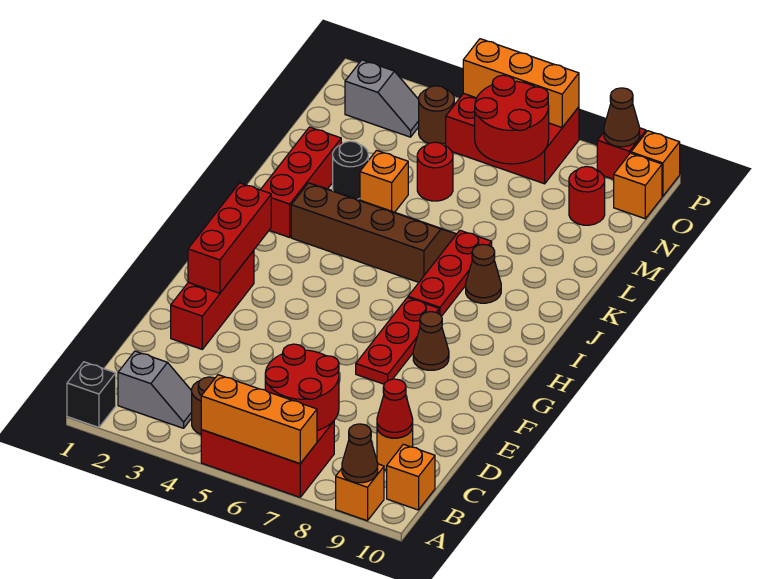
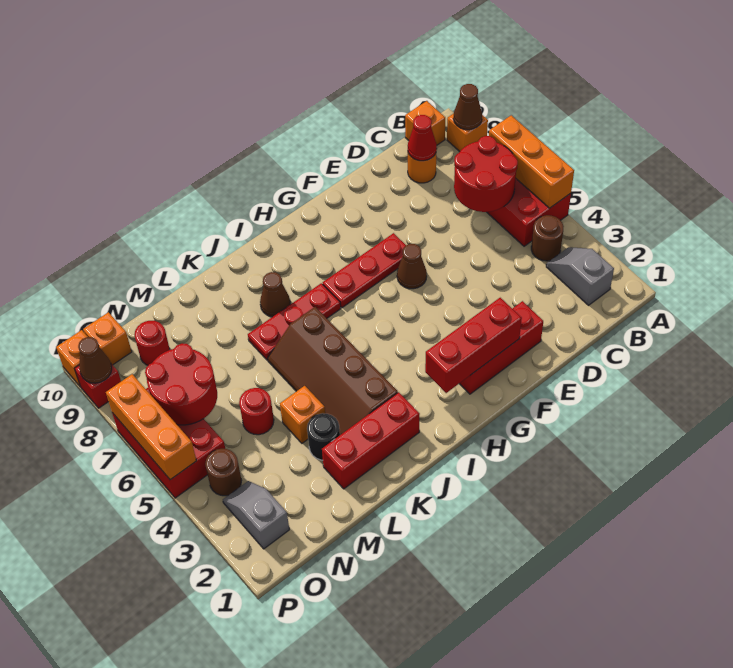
black brick A1 level 1 -> none
brown cone G8 level 1 -> brown cone F6 level 1

